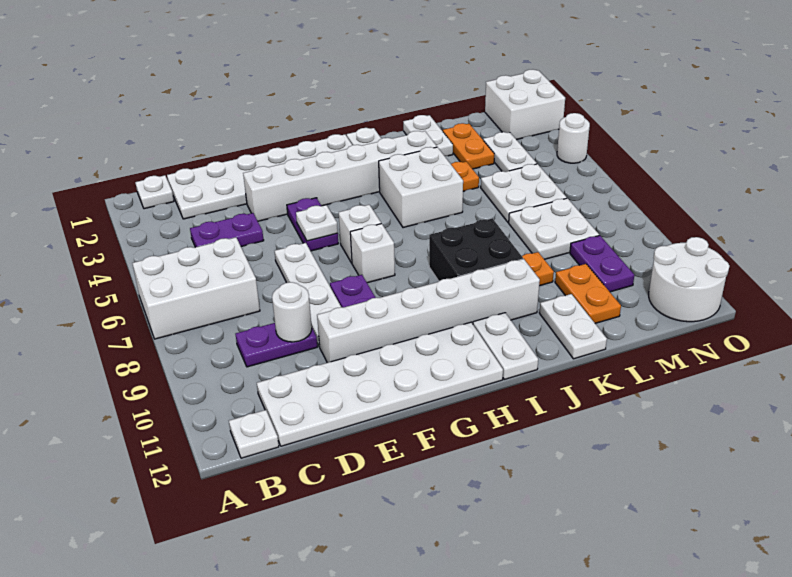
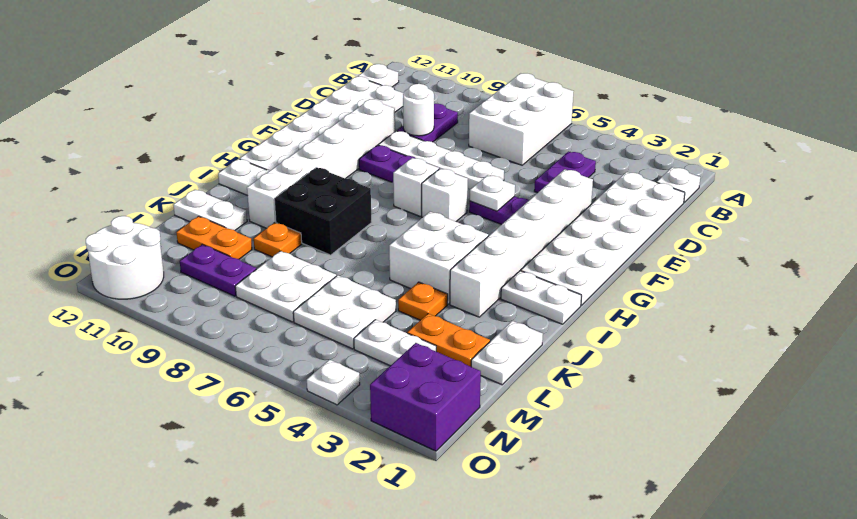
white plate K1:K2 level 1 -> white plate K1:L1 level 1
white brick N1:O2 level 1 -> purple brick N1:O2 level 1
white round brick O4 level 1 -> white plate O4 level 1

